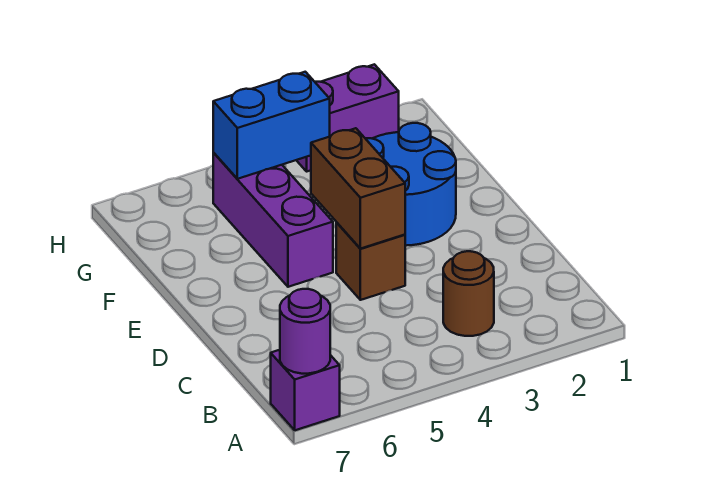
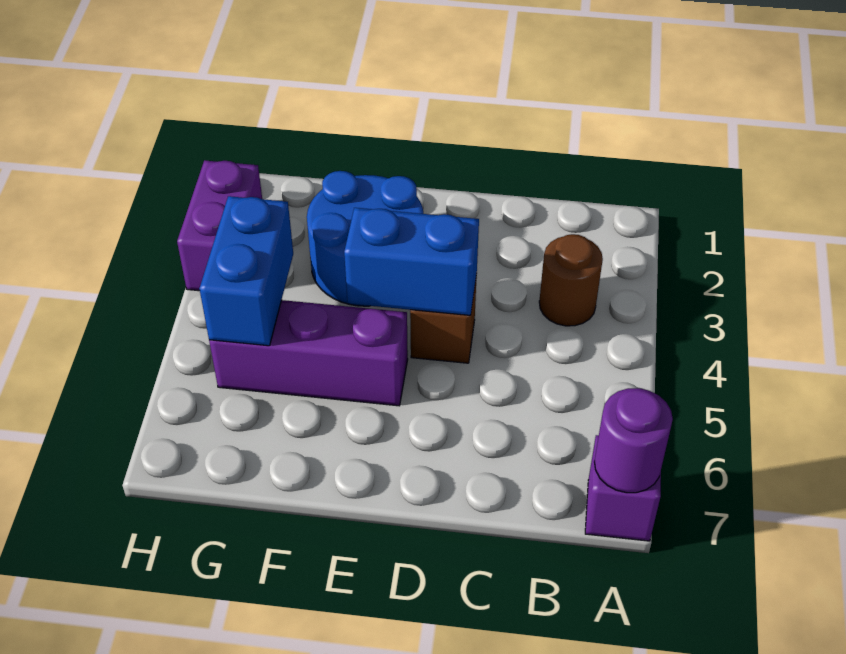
brown brick D4:E4 level 2 -> blue brick D4:E4 level 2

